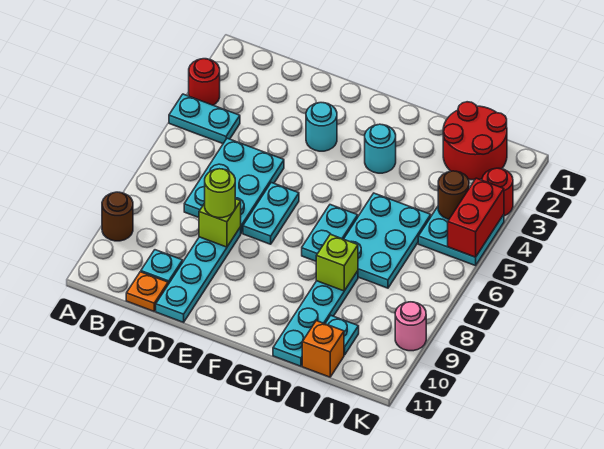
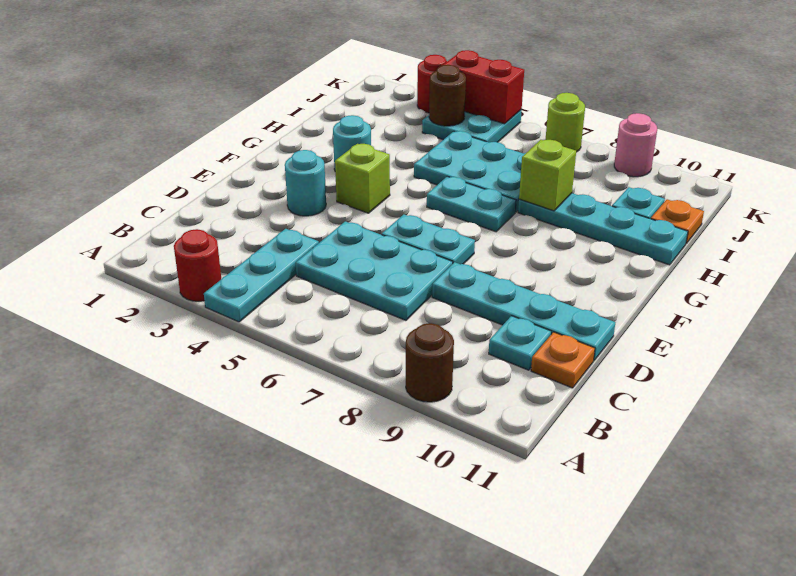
cyan plate A4:B4 level 1 -> cyan plate A4:C4 level 1
lime brick D8 level 2 -> lime brick F4 level 1
lime round brick D8 level 3 -> lime round brick K7 level 1
red round brick I1:J2 level 1 -> none
orange brick I11 level 1 -> orange plate I11 level 1

